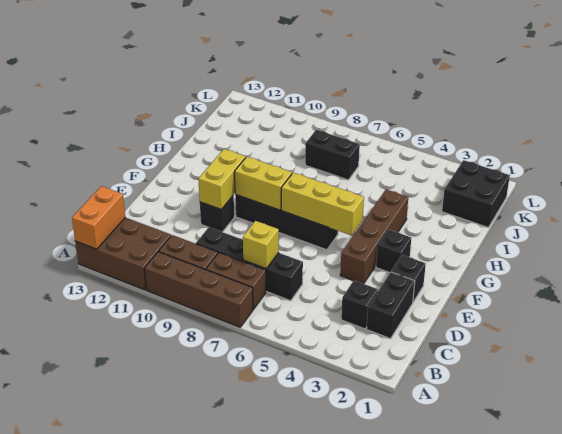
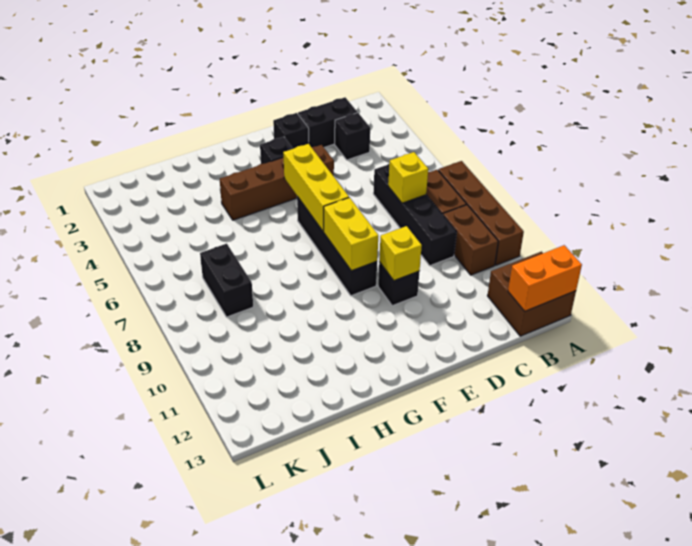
brown brick A11:B13 level 1 -> brown brick A12:B13 level 1
yellow brick E10:F10 level 2 -> yellow brick E10 level 2
black brick J1:K2 level 1 -> none

